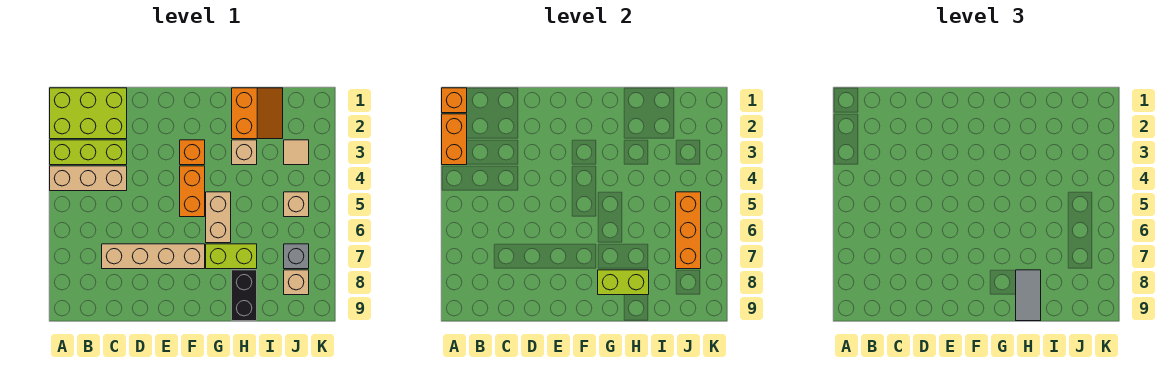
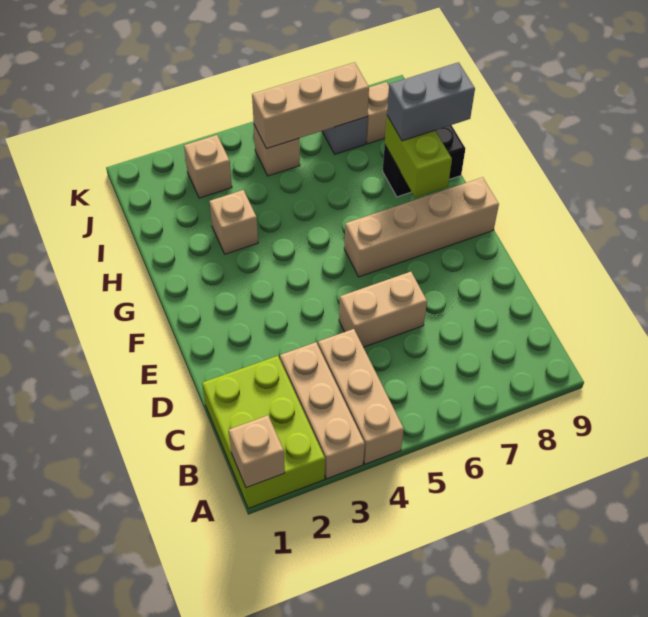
orange brick A1 level 2 -> tan brick A1 level 2
orange brick A2:A3 level 2 -> none
lime brick A3:C3 level 1 -> tan brick A3:C3 level 1
tan brick C7:F7 level 1 -> tan brick F6:F9 level 1
orange brick F3 level 1 -> none
orange brick F4:F5 level 1 -> none
tan brick G5:G6 level 1 -> tan brick D5:D6 level 1
lime brick G7:H7 level 1 -> none
orange slope H1:I2 level 1 top H -> none
grey tile H8:H9 level 3 -> grey brick H8:H9 level 3
tan tile J3 level 1 -> tan brick J3 level 1
orange brick J5:J7 level 2 -> tan brick J5:J7 level 2

